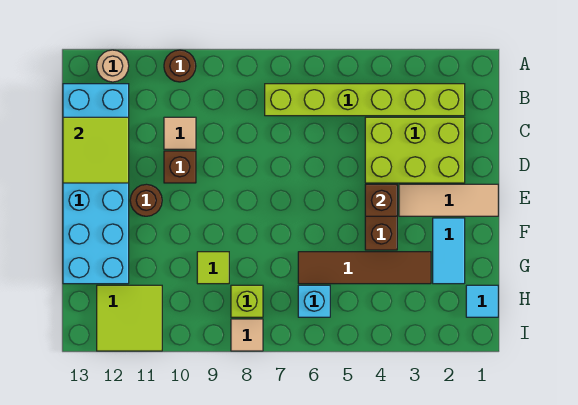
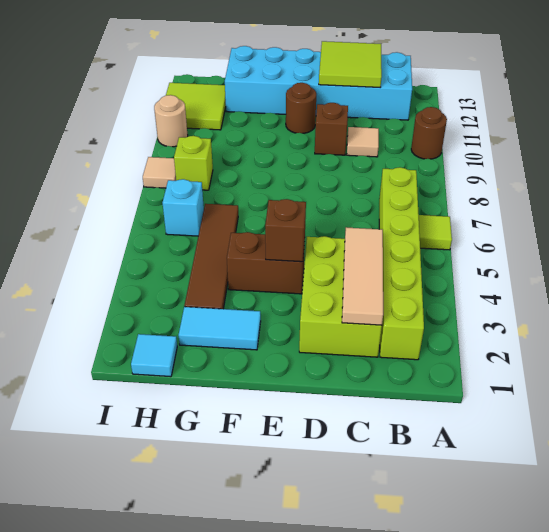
tan round brick A12 level 1 -> tan round brick I10 level 1
tan tile E1:E3 level 1 -> tan tile C2:C4 level 2
lime tile G9 level 1 -> lime tile A6 level 1

